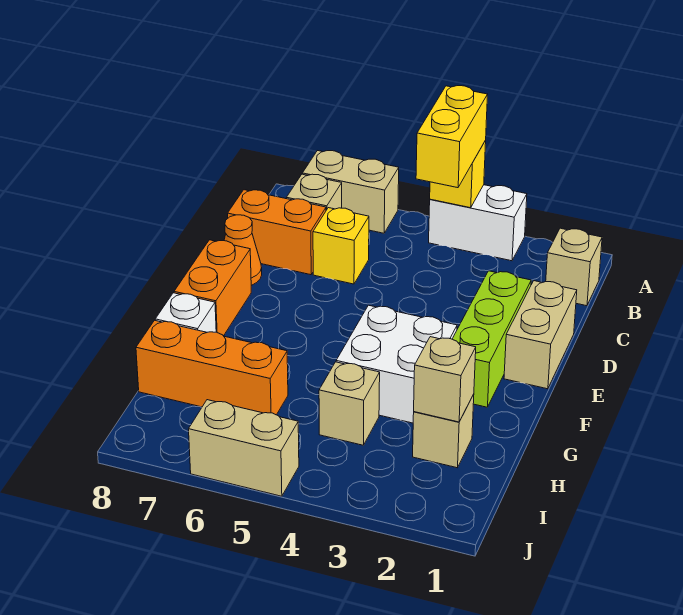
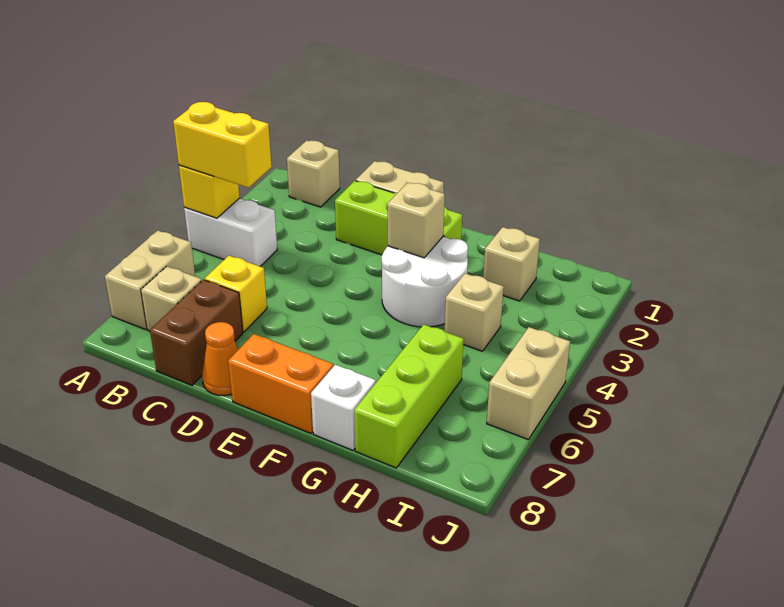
white brick A3:A4 level 1 -> white brick A4:B4 level 1
orange brick C7:C8 level 1 -> brown brick C7:C8 level 1
white brick F3:G4 level 1 -> white round brick F3:G4 level 1
tan brick H2 level 2 -> tan brick F3 level 2
orange brick H6:H8 level 1 -> lime brick H6:H8 level 1

